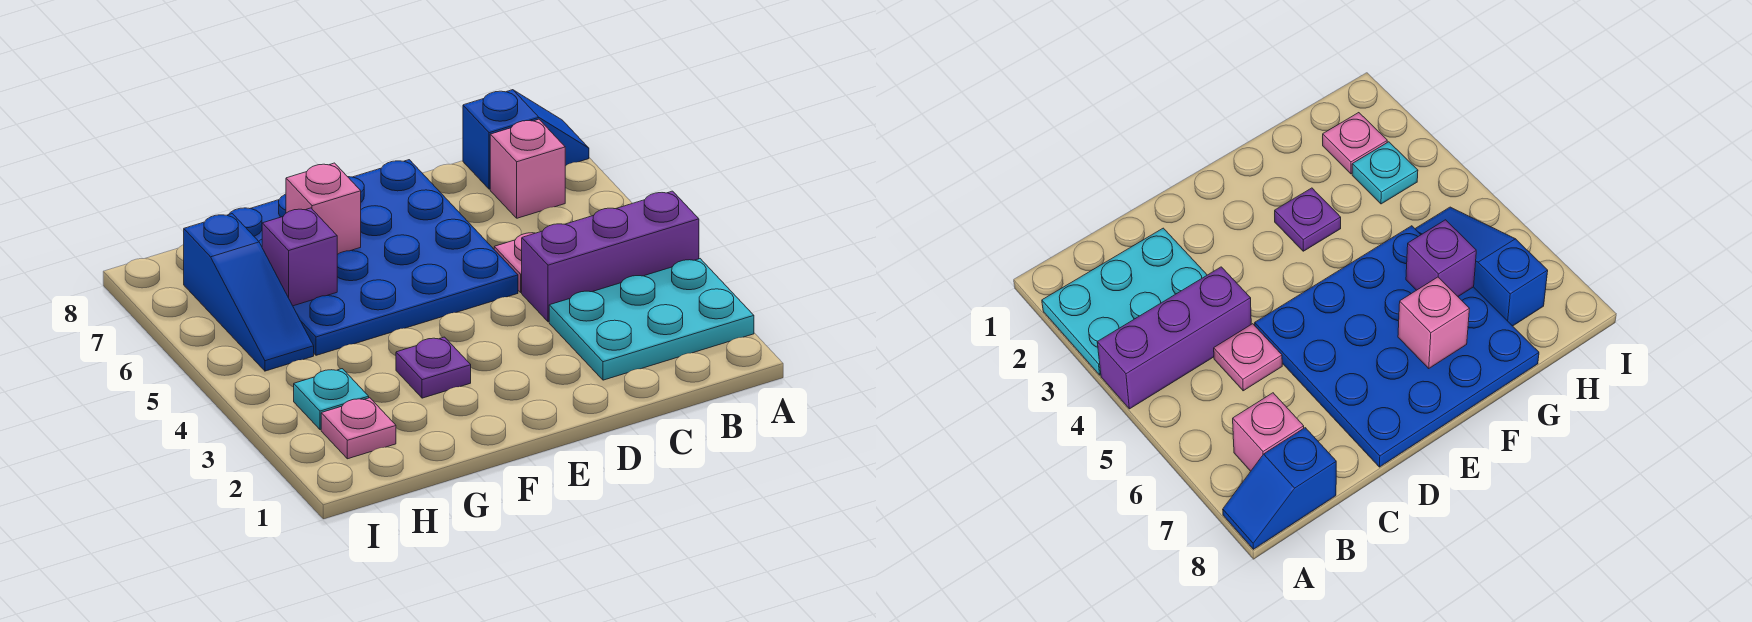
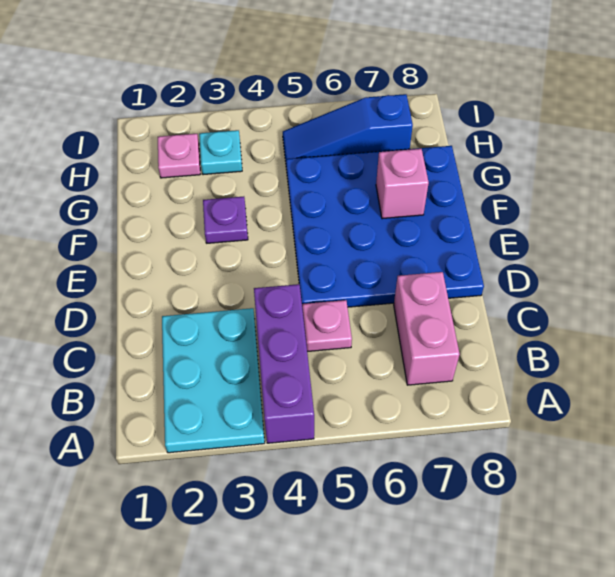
blue slope A8:B8 level 1 top B -> none
pink brick B7 level 1 -> pink brick B7:C7 level 1
purple brick G6 level 2 -> none

